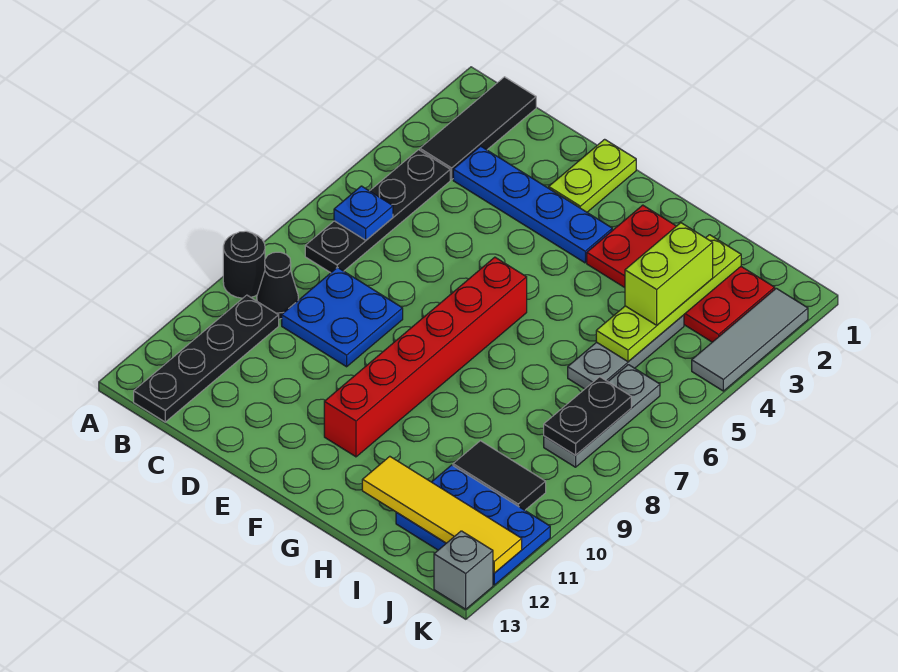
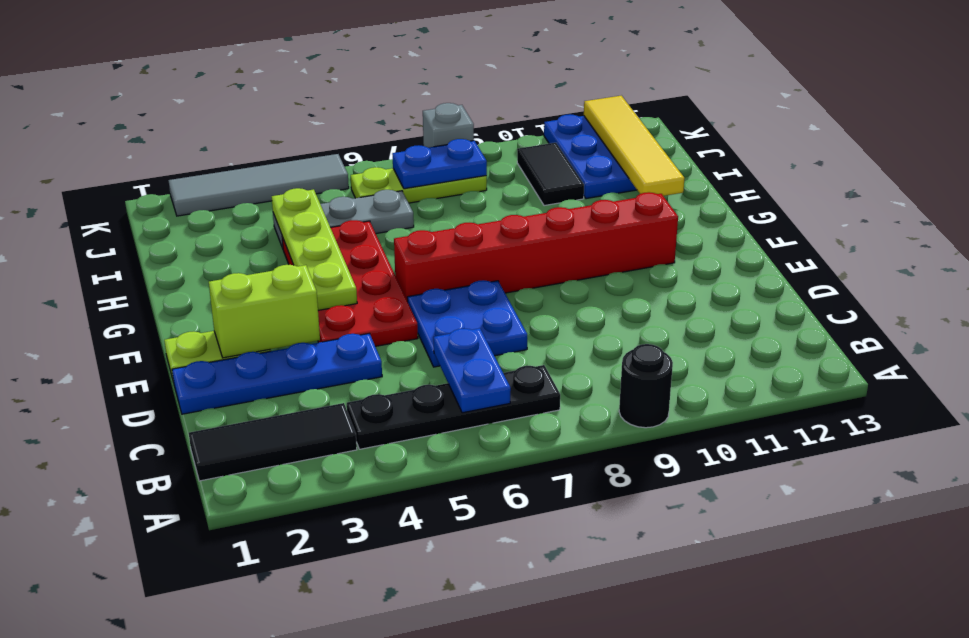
blue plate B6 level 2 -> blue plate B6:C6 level 2
black cone B9 level 1 -> none
black plate B10:B13 level 1 -> none
blue plate C3:F3 level 1 -> blue plate D1:D4 level 1
blue plate C8:D9 level 1 -> blue plate D6:E7 level 1
red plate G2:J3 level 1 -> red plate E4:H5 level 1
lime plate I2:I5 level 2 -> lime plate F4:I4 level 2
lime brick I3:I4 level 3 -> lime brick E2:E3 level 2
grey plate J6:J8 level 1 -> lime plate J6:J8 level 1
black plate J7:J8 level 2 -> blue plate J7:J8 level 2
grey tile K2:K4 level 1 -> grey tile K2:K5 level 1
grey brick K13 level 1 -> grey brick K8 level 1

